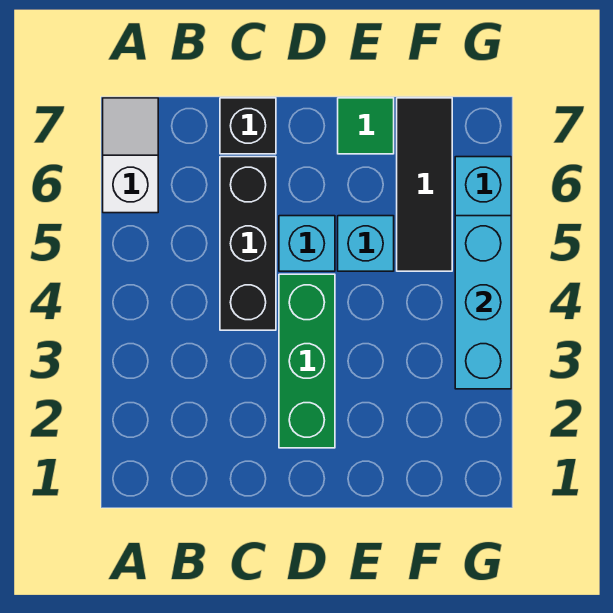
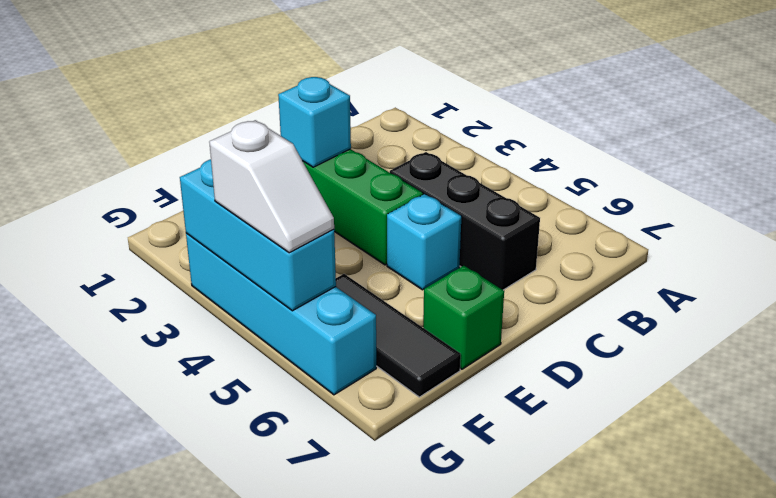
white slope A6:A7 level 1 top 6 -> white slope G4:G5 level 3 top 4
black brick C7 level 1 -> none
cyan brick E5 level 1 -> cyan brick D2 level 2
green tile E7 level 1 -> green brick E7 level 1

